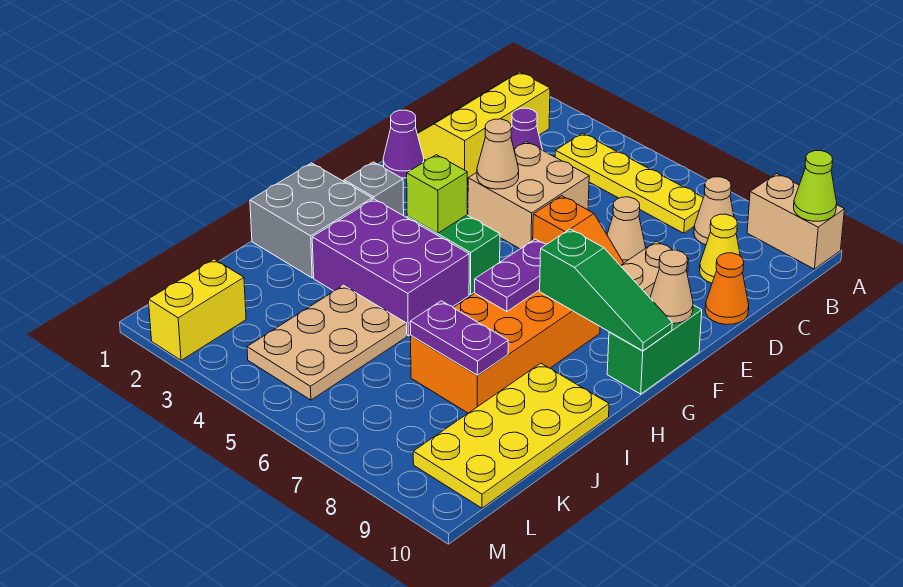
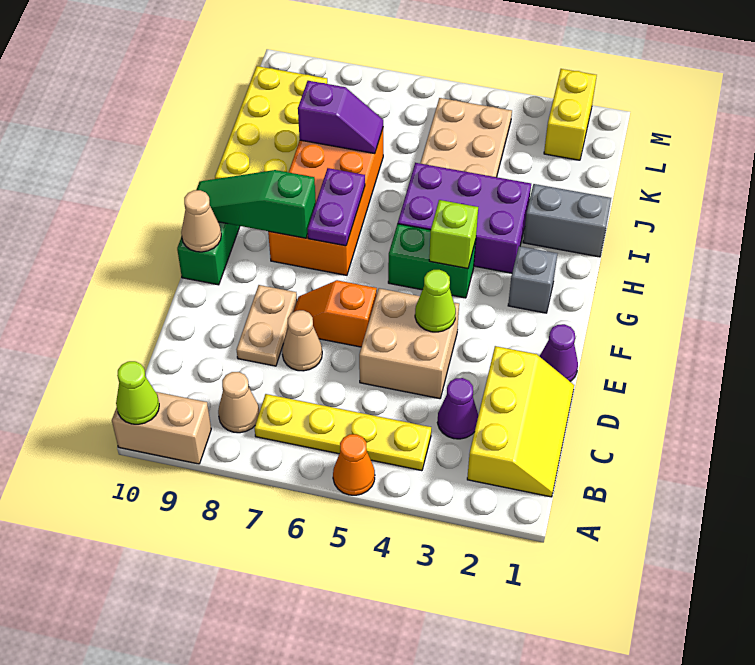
yellow cone C9 level 1 -> none
orange cone D10 level 1 -> orange cone A5 level 1
tan cone E4 level 2 -> lime cone E4 level 2
grey brick H1:I2 level 1 -> grey brick I1:I2 level 1
purple plate J7:J8 level 2 -> purple slope J7:J8 level 2 top 8

